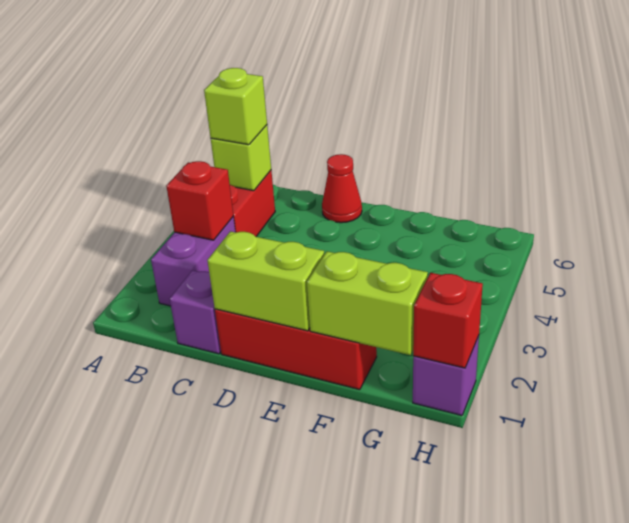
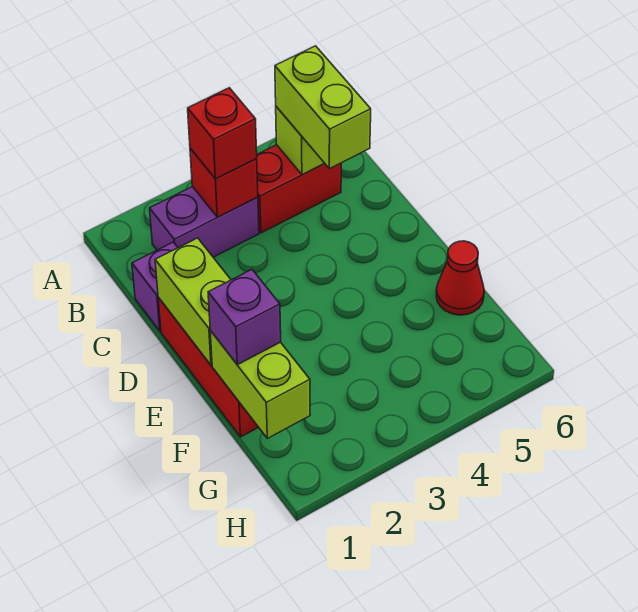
lime brick B5 level 3 -> lime brick B5:C5 level 3
red cone D6 level 1 -> red cone F6 level 1
purple brick H1 level 1 -> purple brick F1 level 3
red brick H1 level 2 -> red brick B3 level 3

